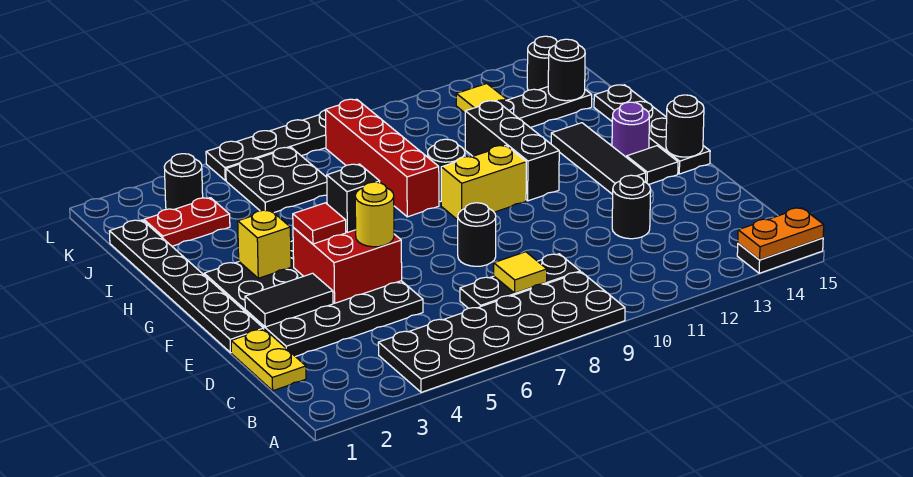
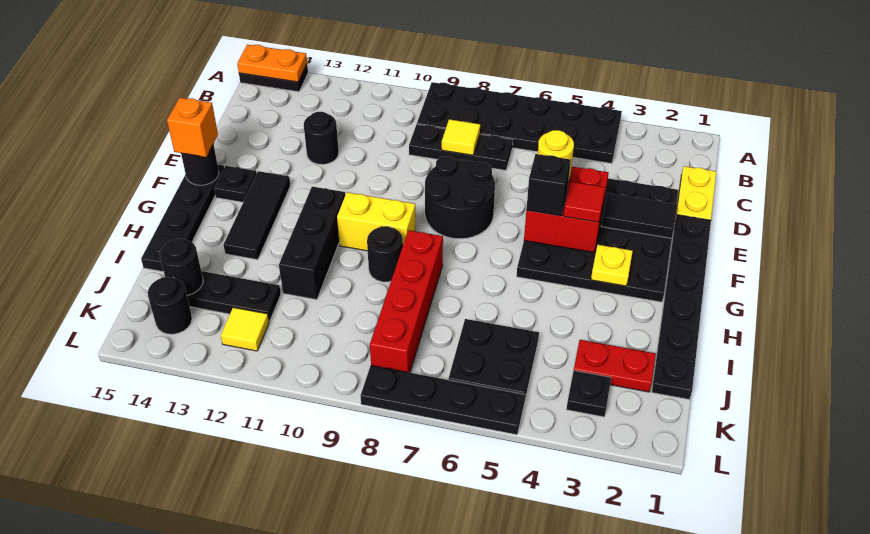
black round brick E8 level 1 -> black round brick E7:F8 level 1
black tile F14 level 1 -> black plate F14 level 1
none -> orange brick F15 level 3
yellow brick G3 level 2 -> yellow plate G3 level 2
purple round brick G14 level 1 -> none
black round brick K3 level 1 -> black plate K3 level 1

